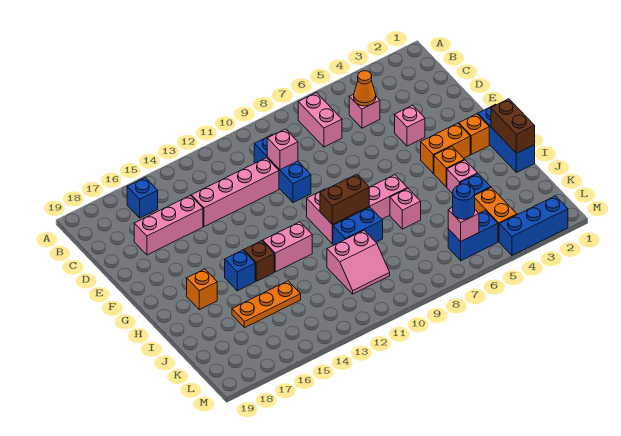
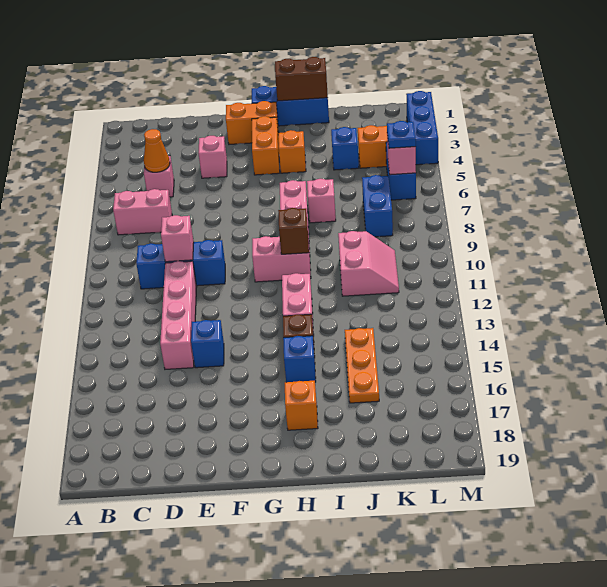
blue brick B16 level 1 -> blue brick E14 level 1
pink brick D15:D17 level 1 -> none
orange brick G2 level 1 -> orange brick F2:G2 level 1
brown brick H9:H10 level 2 -> brown brick H10 level 2
pink brick I4 level 1 -> none
blue brick I9:I10 level 1 -> blue brick K7:K8 level 1
blue round brick L6 level 3 -> blue plate L6 level 3

